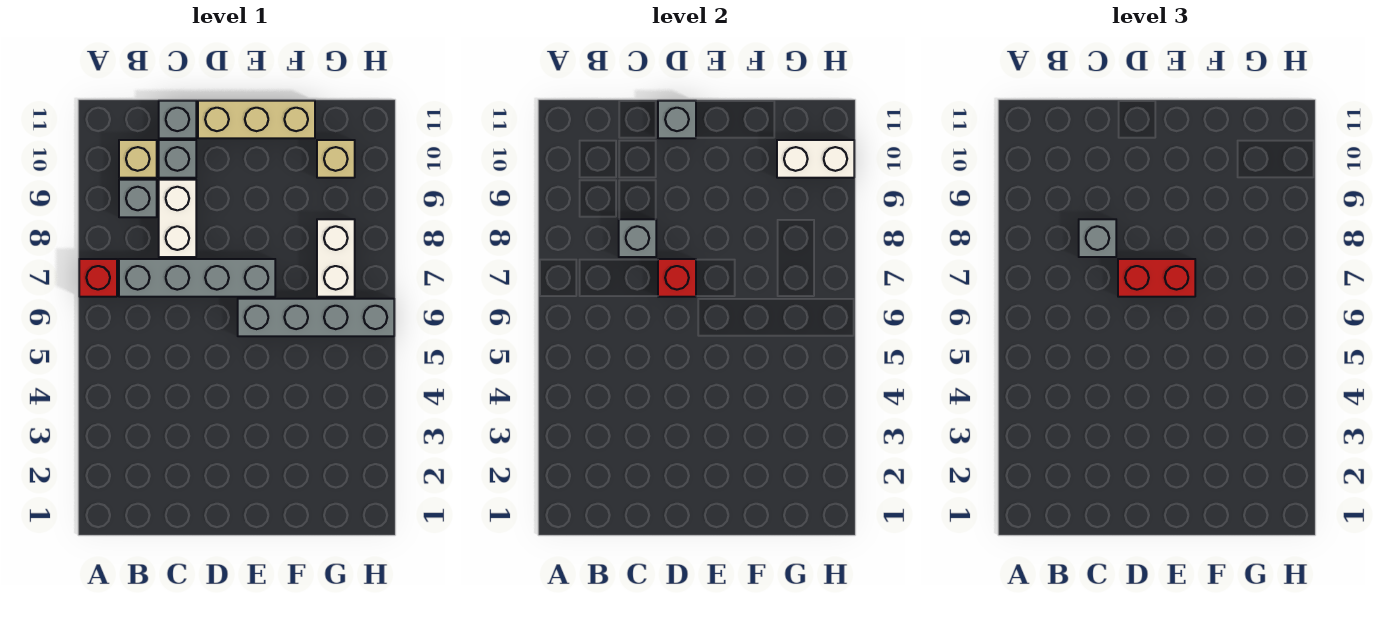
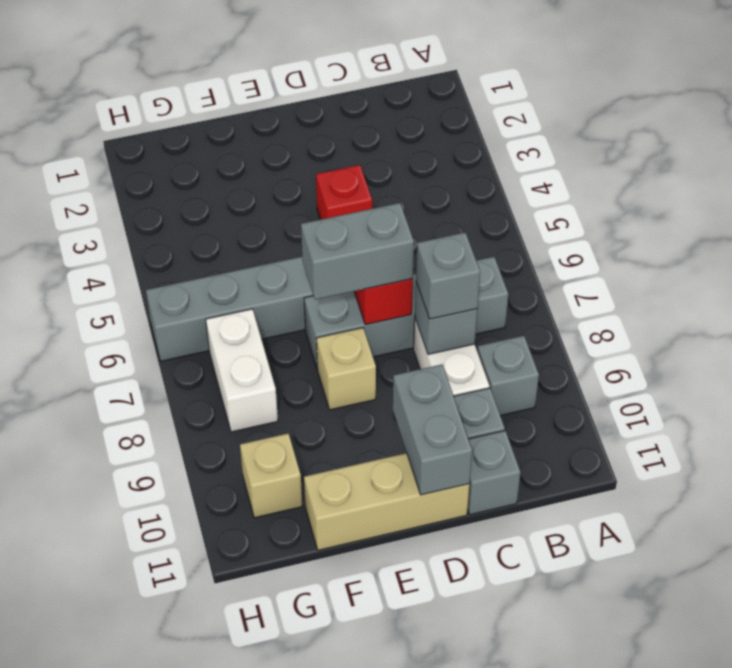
red brick A7 level 1 -> red brick D4 level 1
tan brick B10 level 1 -> tan brick E8 level 1
red brick D7:E7 level 3 -> grey brick D7:E7 level 3
grey brick D11 level 2 -> grey brick D10:D11 level 2
white brick G10:H10 level 2 -> none

